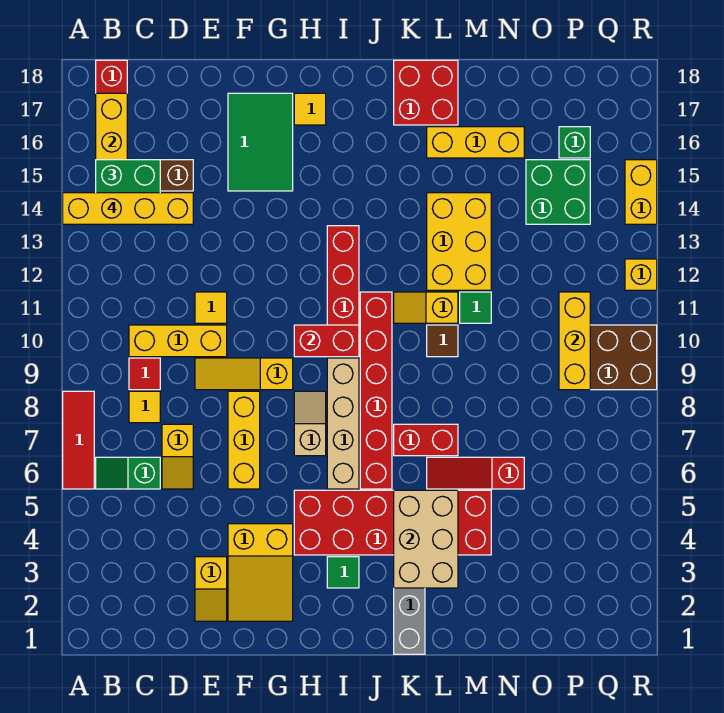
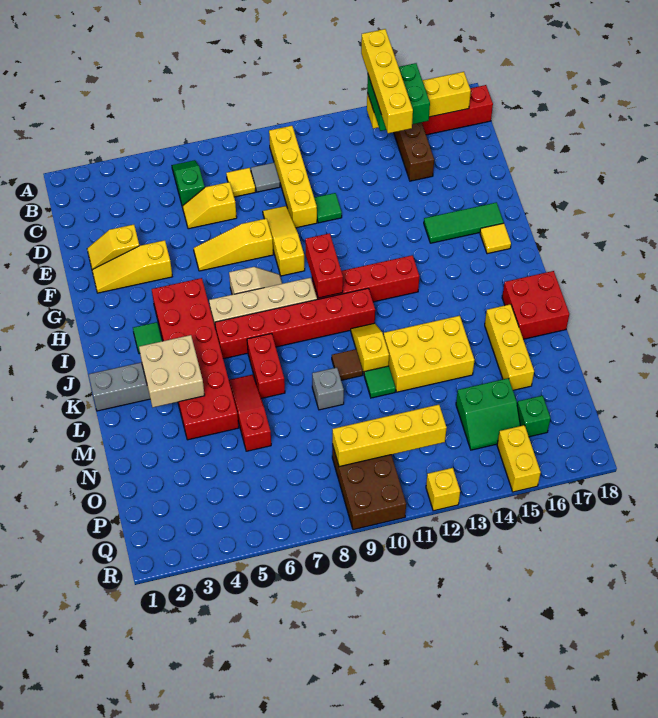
red tile A6:A8 level 1 -> none
red tile C9 level 1 -> grey tile C9 level 1
yellow brick C10:E10 level 1 -> yellow brick B10:E10 level 1
yellow tile E11 level 1 -> green tile E11 level 1
yellow slope F2:G4 level 1 top 4 -> yellow slope F2:F4 level 1 top 4
yellow brick F6:F8 level 1 -> yellow slope F6:F8 level 1 top 8
green tile F15:G17 level 1 -> green tile G15:G17 level 1
tan brick K3:L5 level 2 -> tan brick K3:L4 level 2
none -> grey brick M9 level 1
green brick O14:P15 level 1 -> green slope O14:P15 level 1 top O
yellow brick P9:P11 level 2 -> yellow brick P9:P12 level 2
yellow brick R14:R15 level 1 -> yellow brick Q15:R15 level 1

